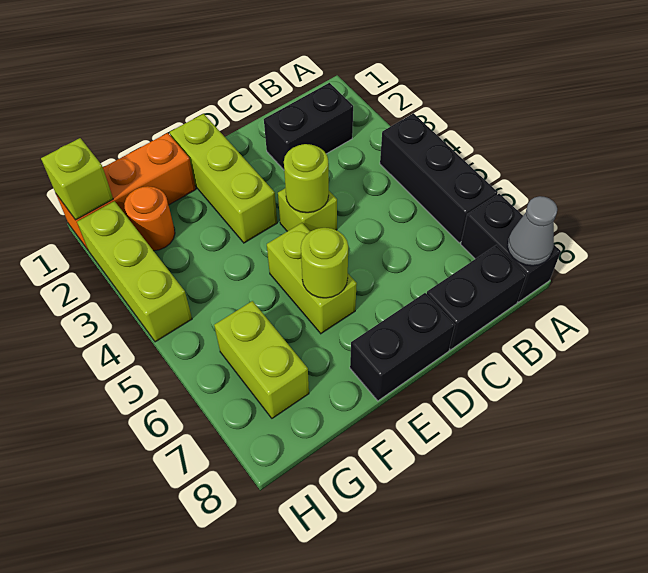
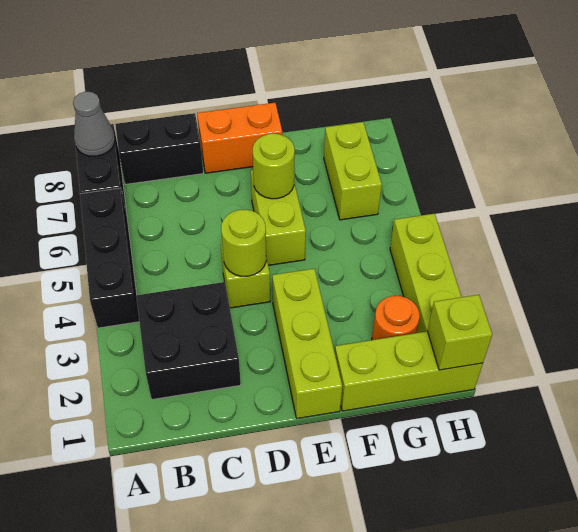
black brick B2:C2 level 1 -> black brick B2:C3 level 1
black brick D8:E8 level 1 -> orange brick D8:E8 level 1
orange brick F1:H1 level 1 -> lime brick F1:H1 level 1

